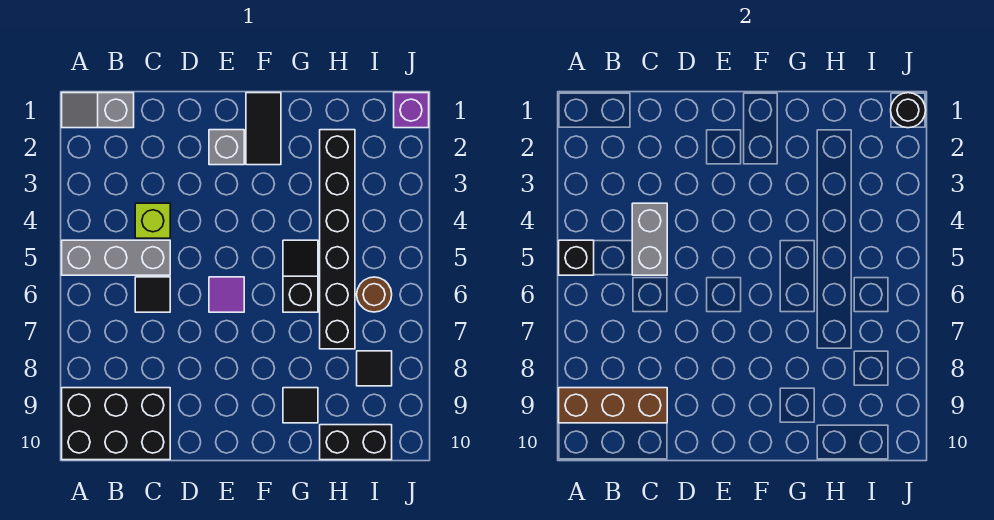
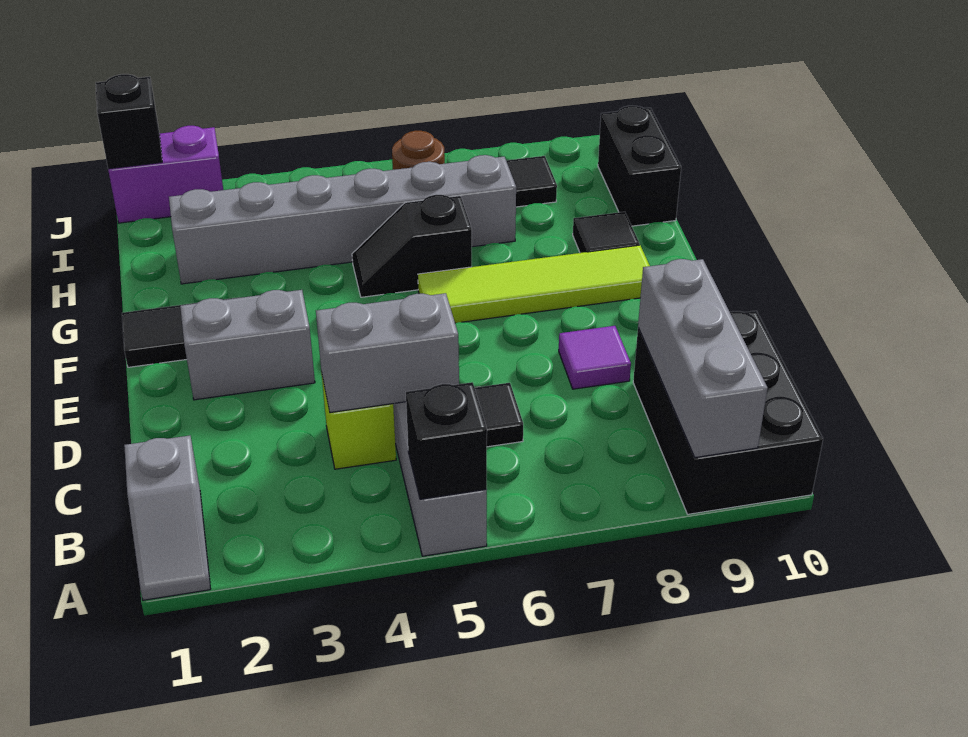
brown brick A9:C9 level 2 -> grey brick A9:C9 level 2
grey brick E2 level 1 -> grey brick E2:E3 level 1
purple tile E6 level 1 -> purple tile D8 level 1
none -> lime tile F6:F9 level 1
black brick H2:H7 level 1 -> grey brick H2:H7 level 1
purple brick J1 level 1 -> purple brick J1:J2 level 1
black round brick J1 level 2 -> black brick J1 level 2

